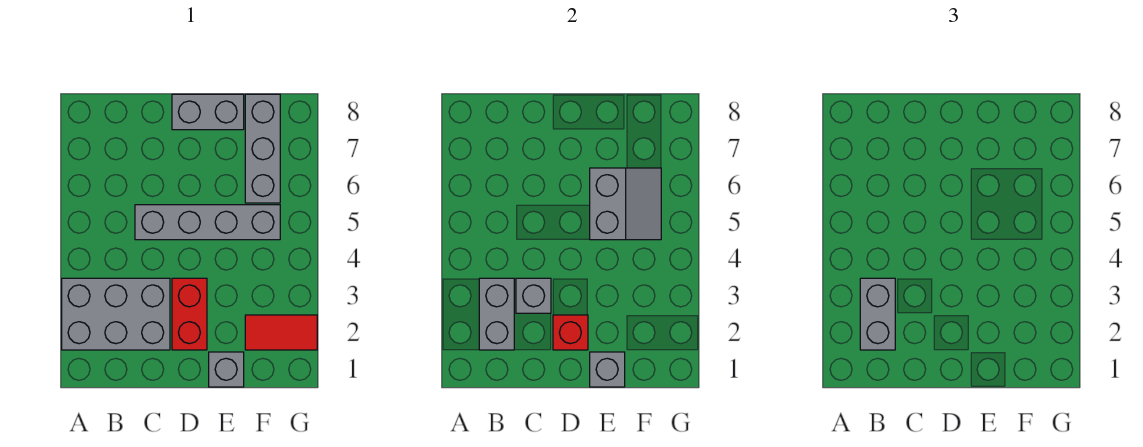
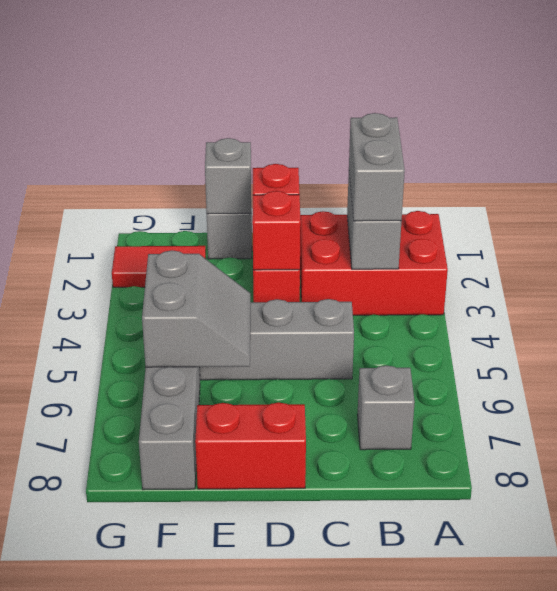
grey brick A2:C3 level 1 -> red brick A2:C3 level 1
grey brick C3 level 2 -> grey brick B7 level 1
none -> red brick D3 level 2
grey brick D8:E8 level 1 -> red brick D8:E8 level 1
grey slope E5:F6 level 2 top E -> grey slope E5:F6 level 2 top F

